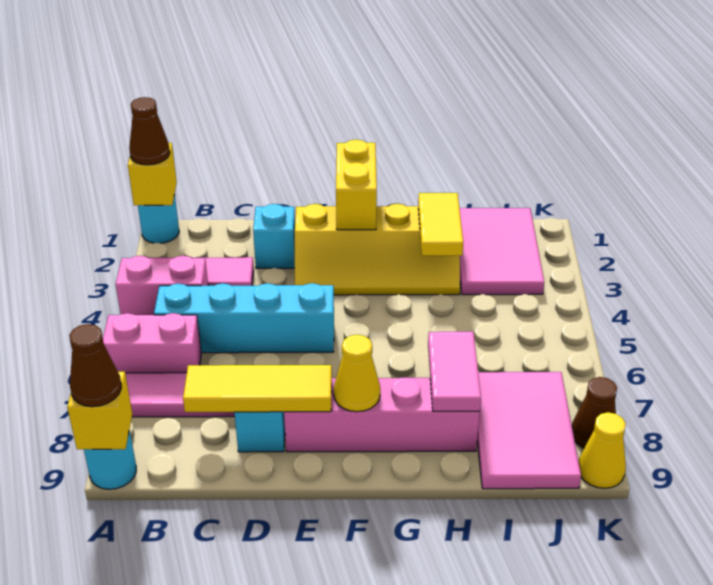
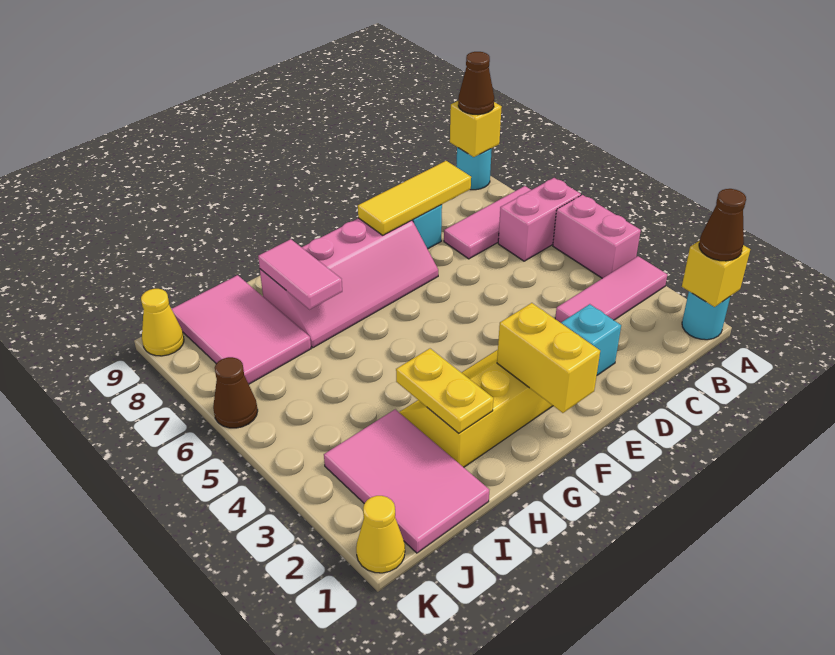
pink brick A4:B4 level 1 -> pink brick A4:A5 level 1
cyan brick B5:E5 level 1 -> none
yellow cone F8 level 2 -> yellow cone K1 level 1
yellow tile H2:H3 level 2 -> yellow plate H2:H3 level 2
brown cone K8 level 1 -> brown cone K6 level 1

